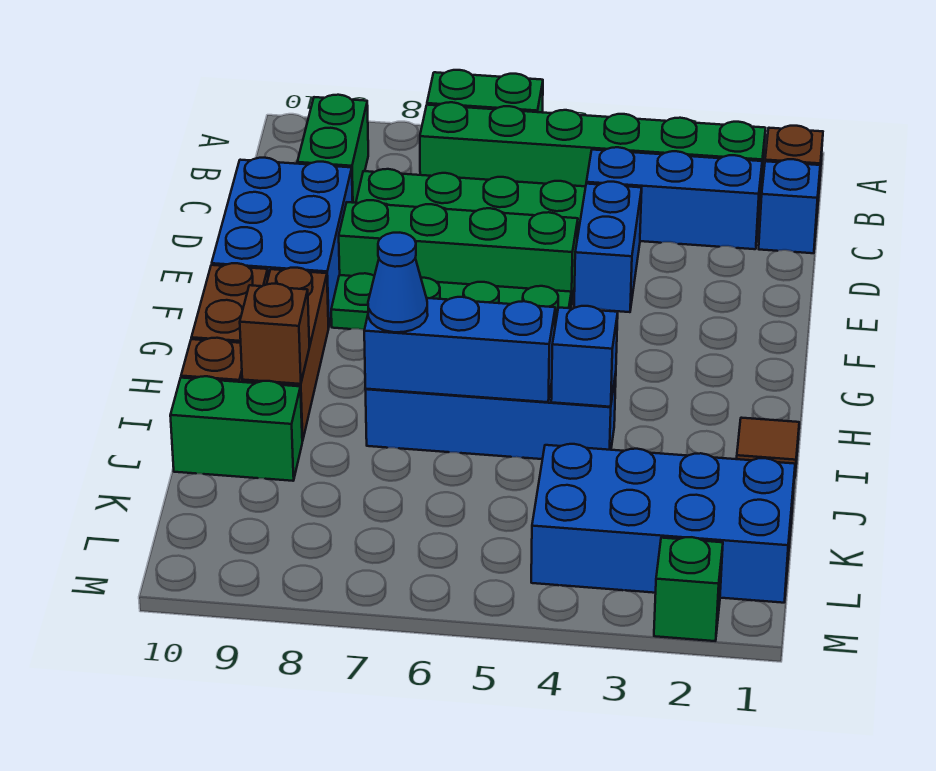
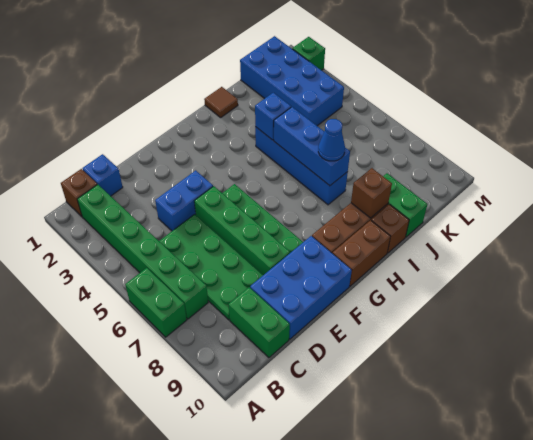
green brick B9:C9 level 1 -> green brick C9:C10 level 1
blue brick C2:C4 level 1 -> none

